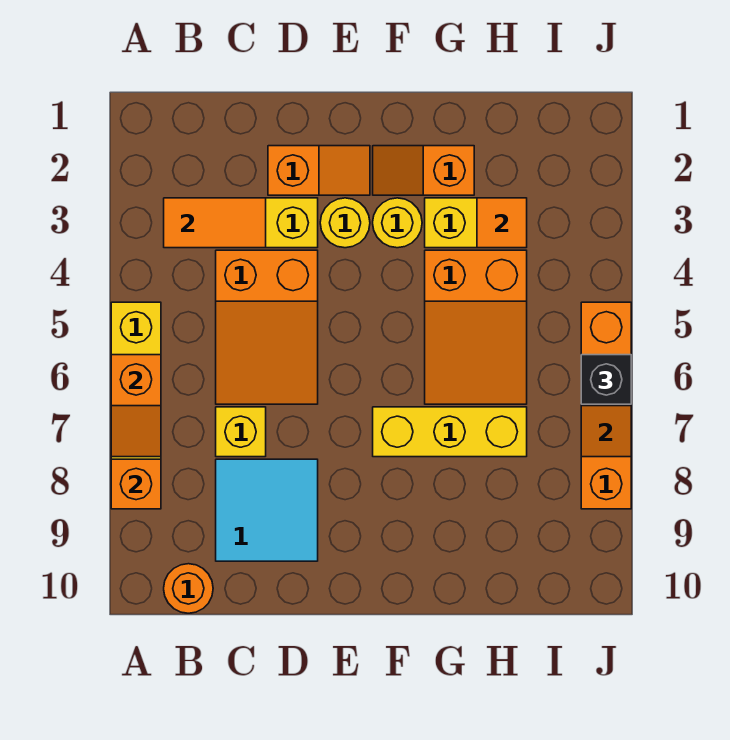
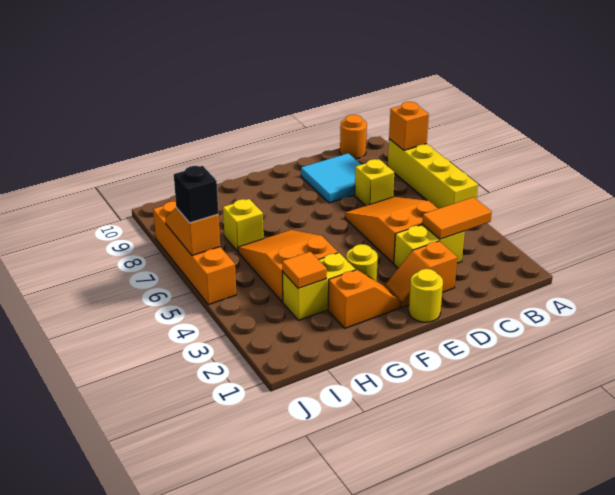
orange slope A6:A7 level 2 top 6 -> none
yellow round brick E3 level 1 -> yellow round brick E1 level 1
yellow brick F7:H7 level 1 -> yellow brick H7 level 1

